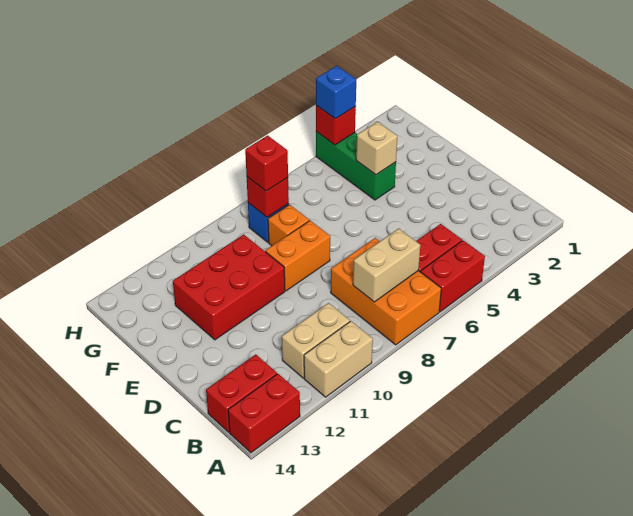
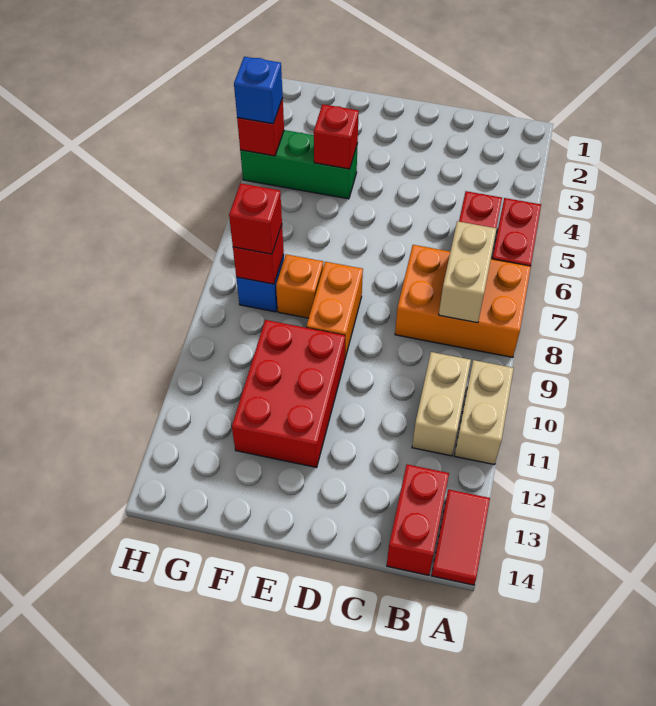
red brick A13:A14 level 1 -> red tile A13:A14 level 1
tan brick F4 level 2 -> red brick F4 level 2

